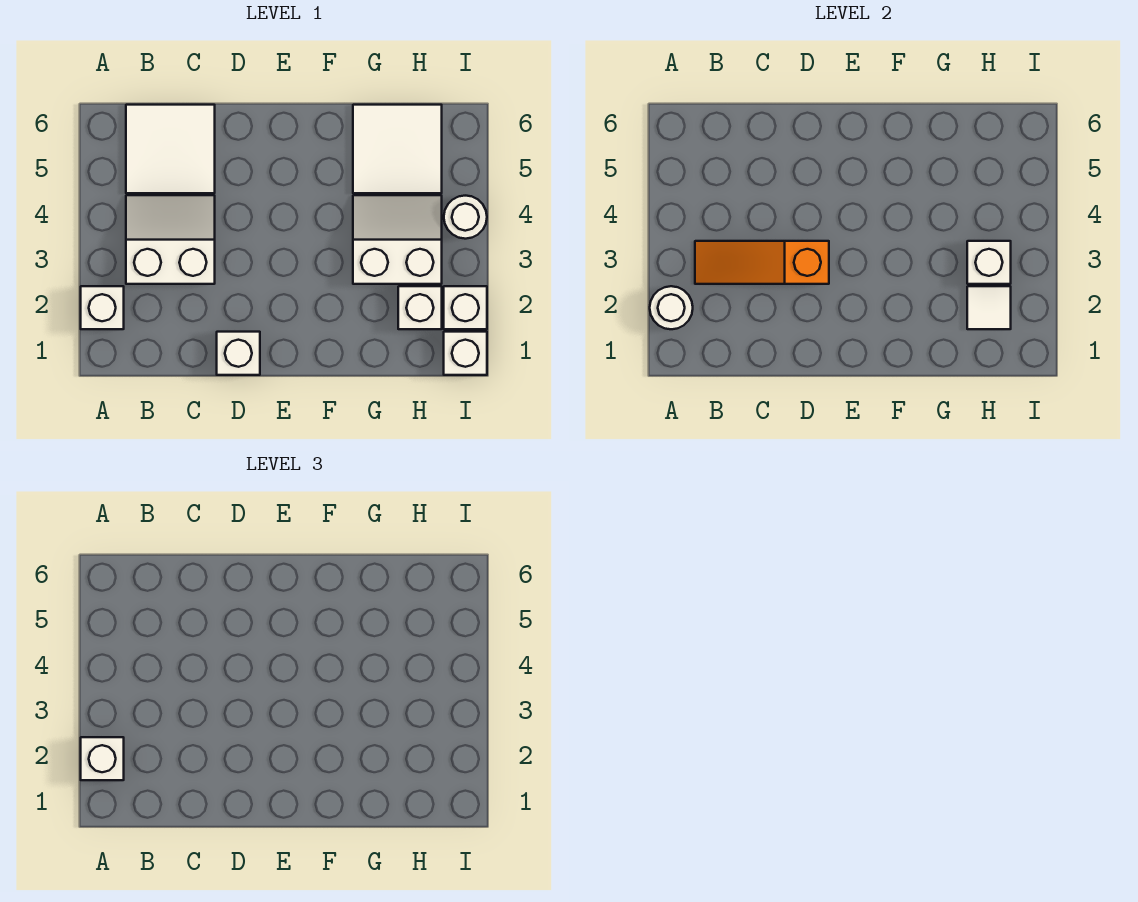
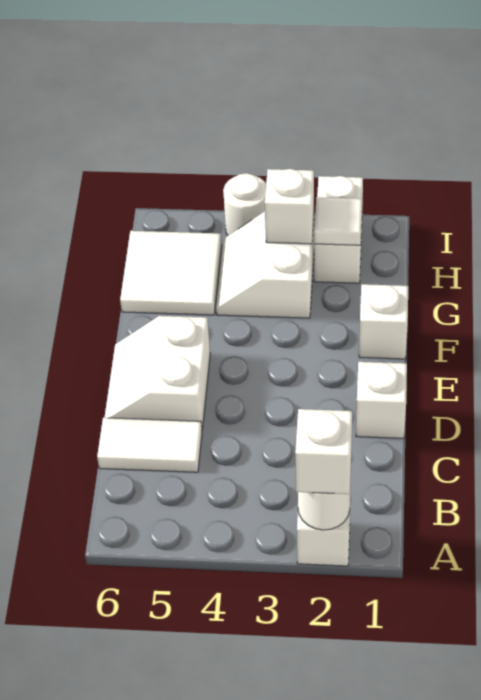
white slope B3:C4 level 1 top 3 -> white slope D5:E6 level 1 top 5
orange slope B3:D3 level 2 top D -> none
white tile B5:C6 level 1 -> white tile C5:C6 level 1
white brick I1 level 1 -> white brick F1 level 1

